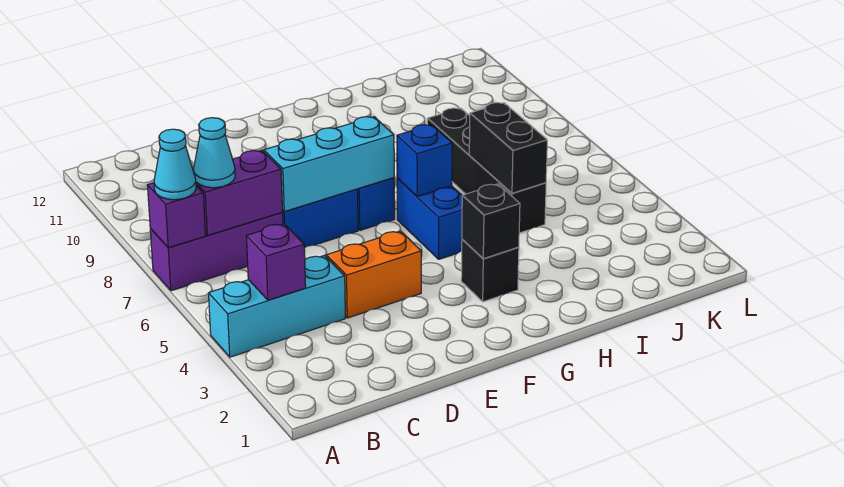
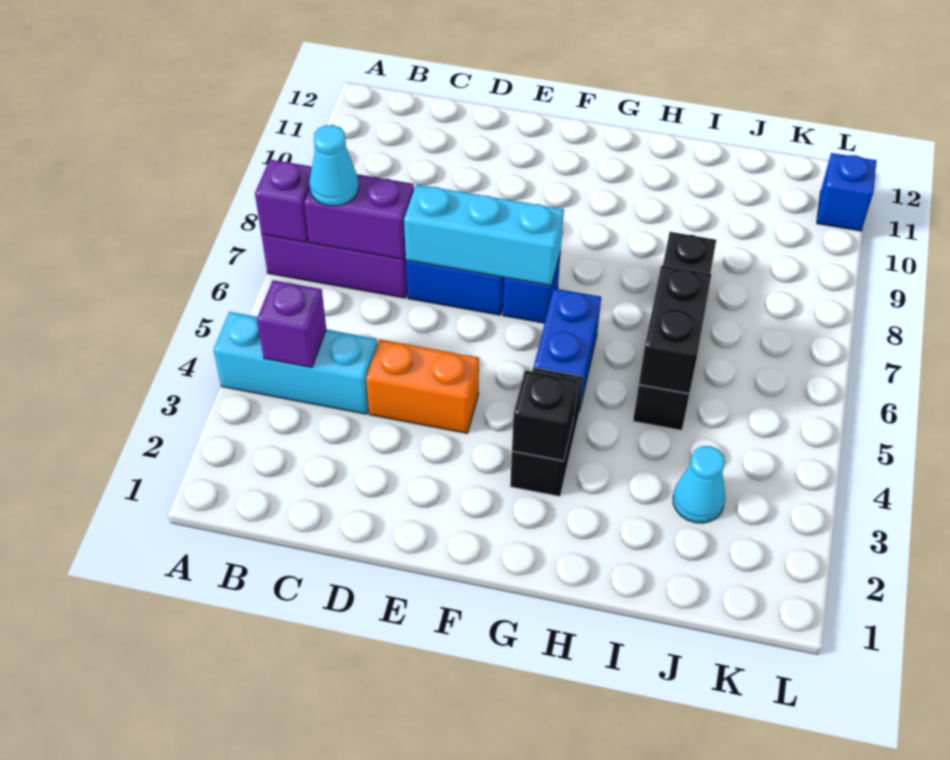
cyan cone A7 level 3 -> cyan cone J3 level 1
black brick G3 level 1 -> black brick G3:G4 level 1
blue brick G6 level 2 -> blue brick L11 level 1

